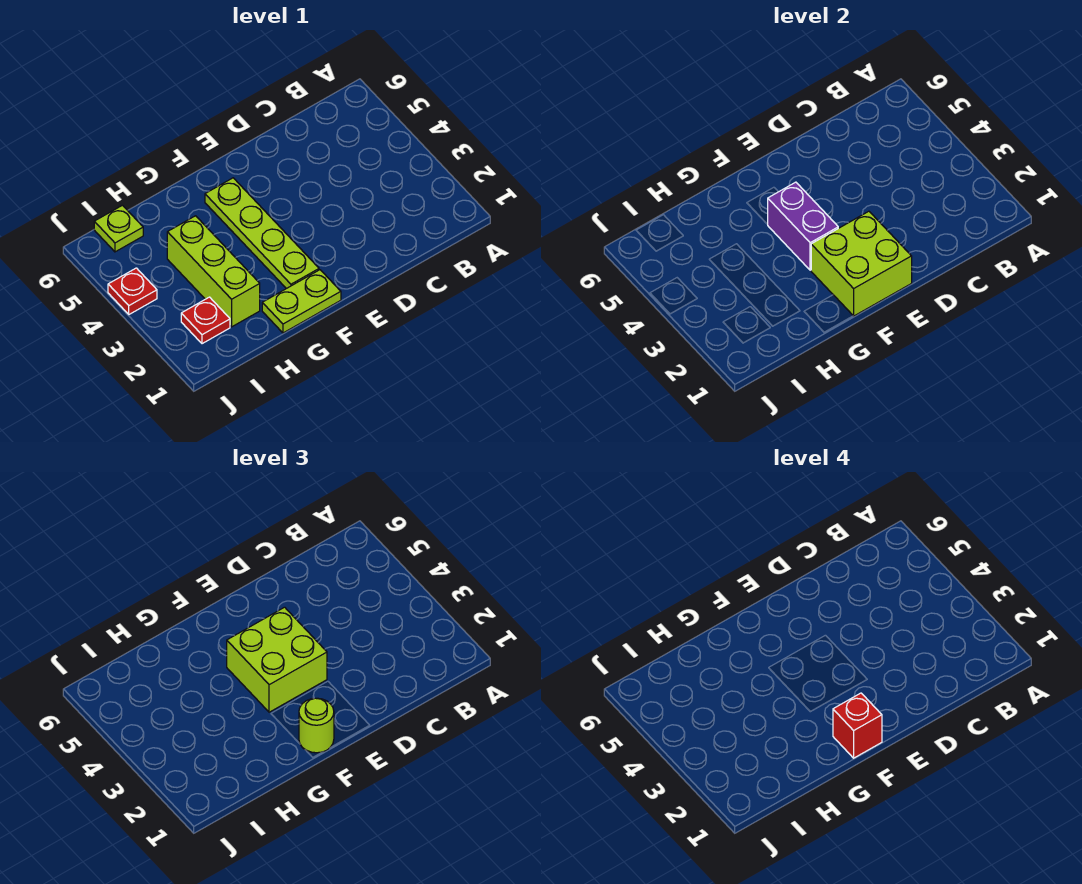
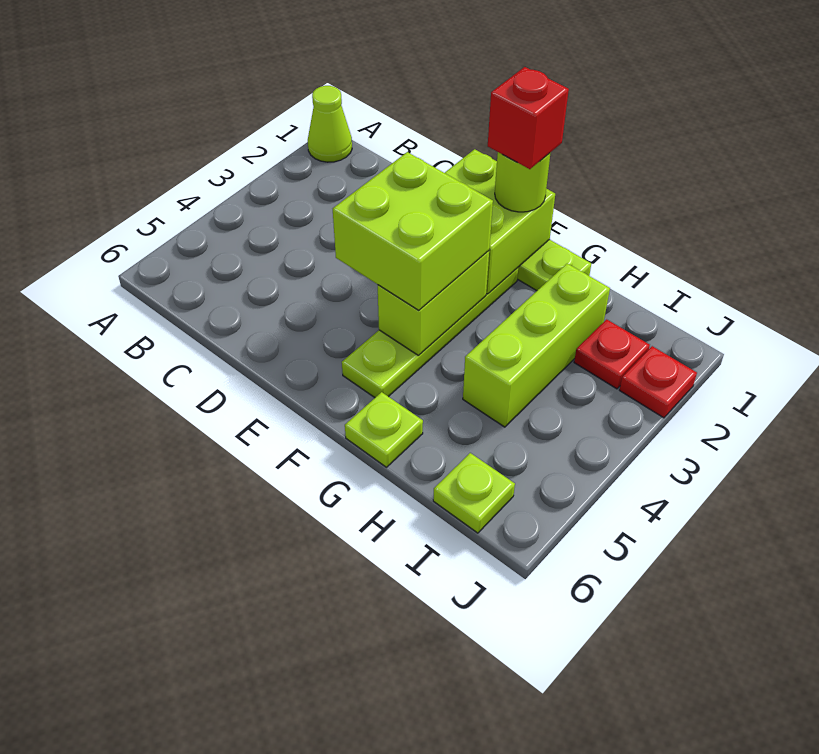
none -> lime cone A1 level 1
purple brick F3:F4 level 2 -> lime brick F3:F4 level 2
none -> lime plate G6 level 1
red plate J4 level 1 -> red plate J2 level 1

